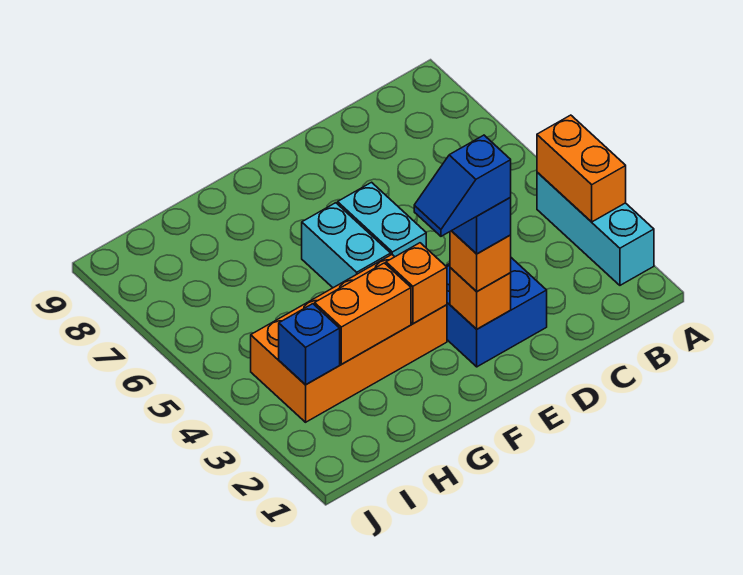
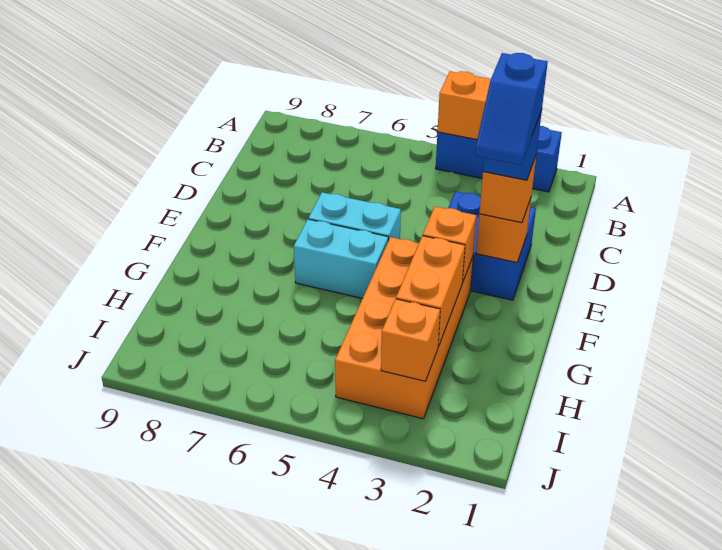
cyan brick A2:A4 level 1 -> blue brick A2:A4 level 1
blue brick I3 level 2 -> orange brick I3 level 2

